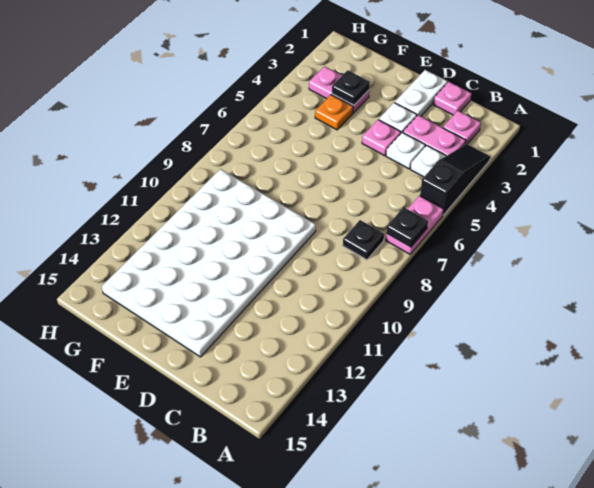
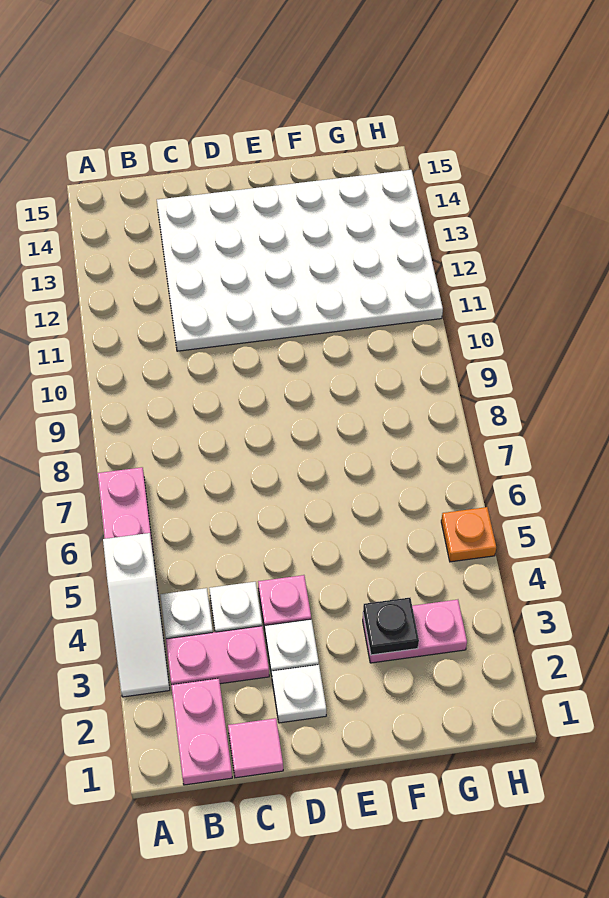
black slope A3:A5 level 1 top 5 -> white slope A3:A5 level 1 top 5
black plate A7 level 2 -> none
pink plate B2 level 1 -> pink plate B1:B2 level 1
black plate B8 level 1 -> none
pink plate C1 level 1 -> pink tile C1 level 1
white plate D1:D2 level 1 -> white plate D2 level 1
white plate D9:G14 level 1 -> white plate C11:H14 level 1
orange plate F4 level 1 -> orange plate H5 level 1

